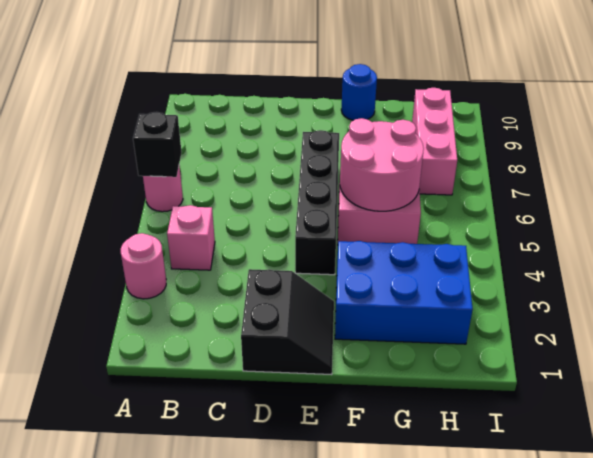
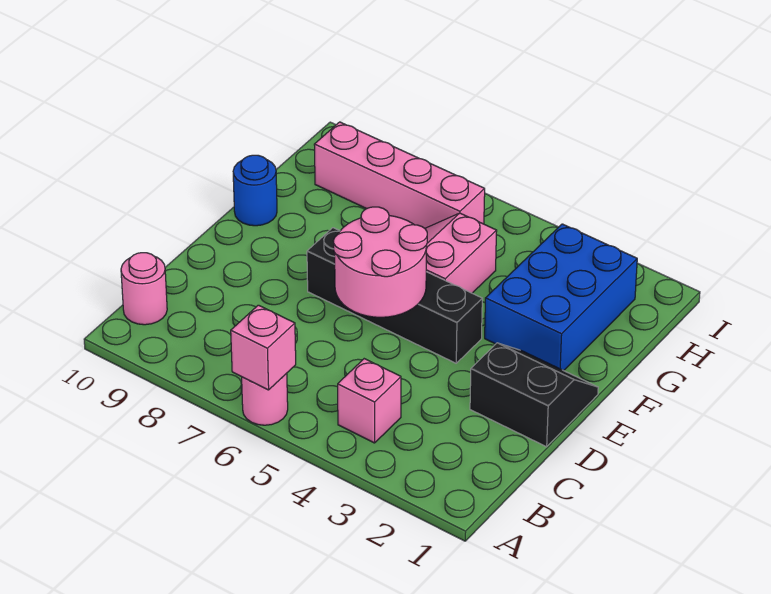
pink round brick A3 level 1 -> pink round brick B10 level 1
black brick A6 level 2 -> pink brick A6 level 2
pink round brick F5:G6 level 2 -> pink round brick D5:E6 level 2
pink brick H7:H9 level 1 -> pink brick H6:H9 level 1

